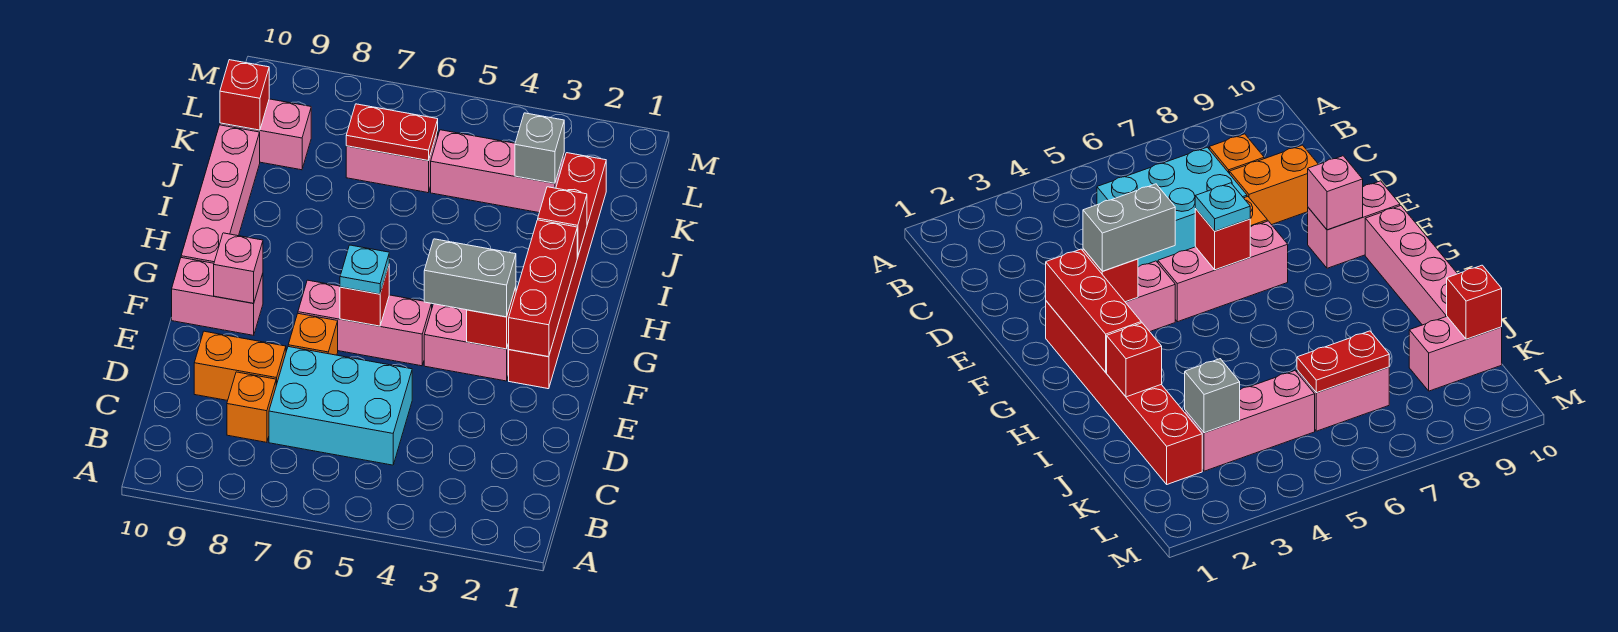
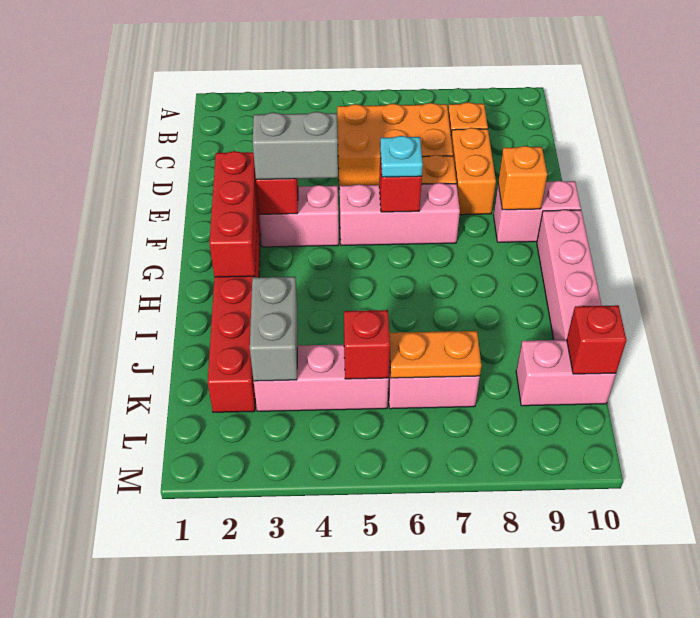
cyan brick C5:D7 level 1 -> orange brick C5:D7 level 1
orange brick D8:D9 level 1 -> orange brick D8:E8 level 1
pink brick F9 level 2 -> orange brick F9 level 2
red brick I2 level 2 -> red brick K5 level 2
grey brick K3 level 2 -> grey brick J3:K3 level 2
red plate K6:K7 level 2 -> orange plate K6:K7 level 2

